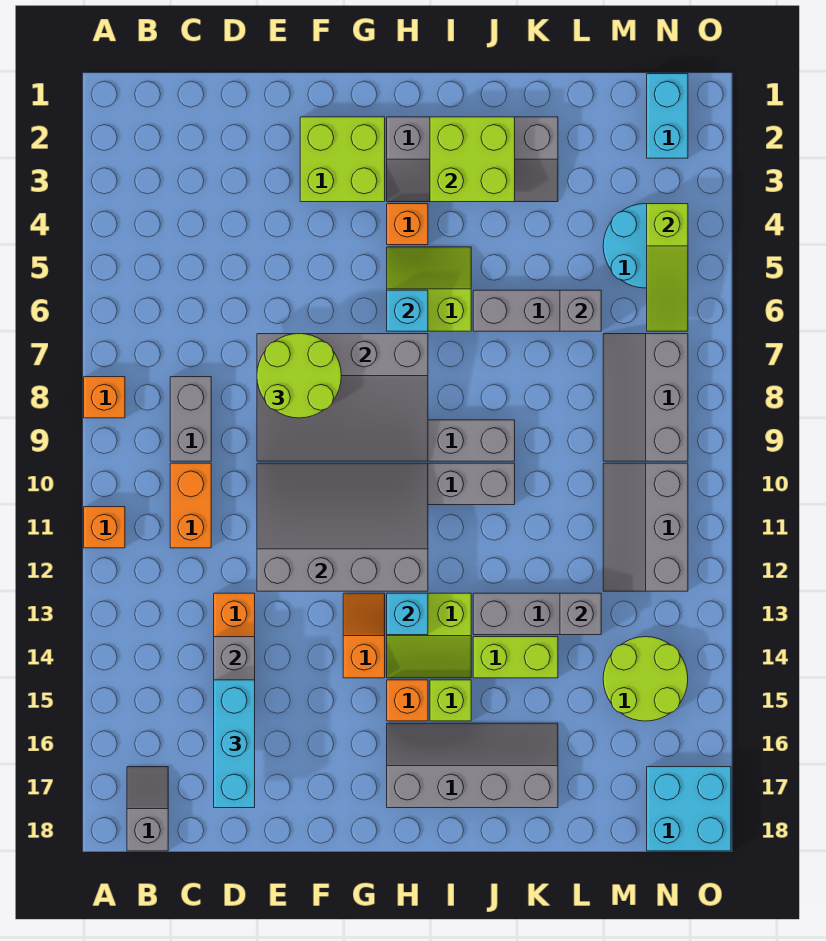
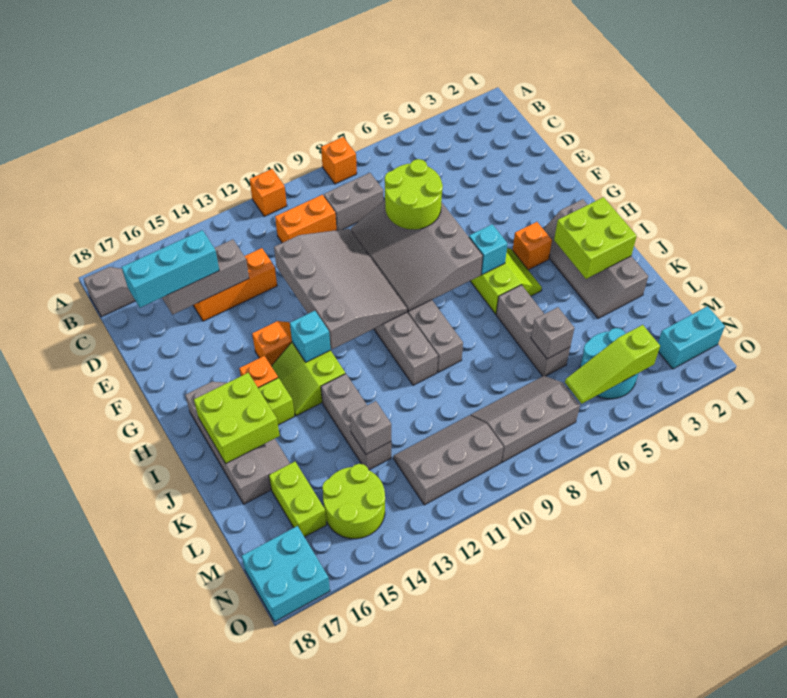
lime brick F2:G3 level 1 -> lime brick I16:J17 level 2
lime brick J14:K14 level 1 -> lime brick L16:M16 level 1

